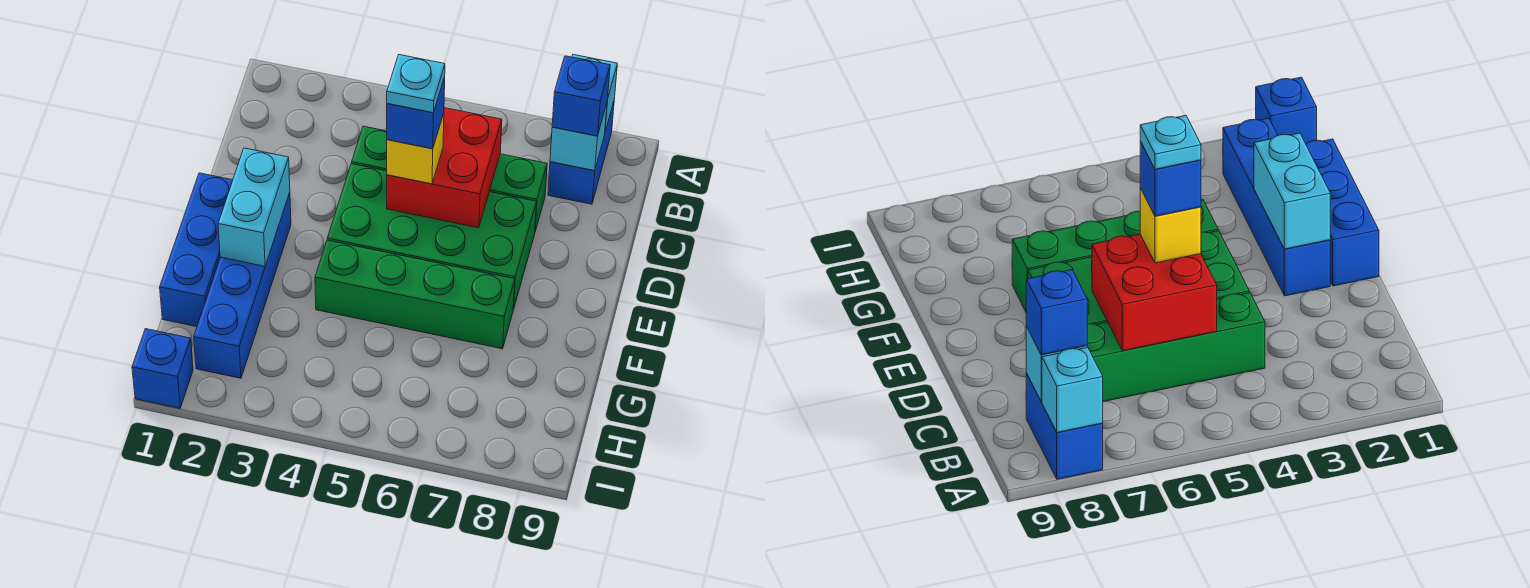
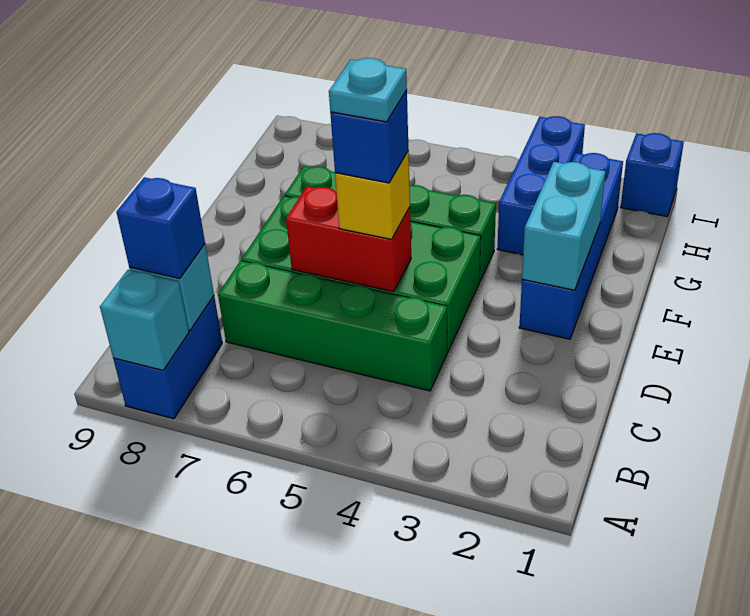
red brick C5:D6 level 2 -> red brick D5:D6 level 2
blue brick E1:G1 level 1 -> blue brick G3:I3 level 1

